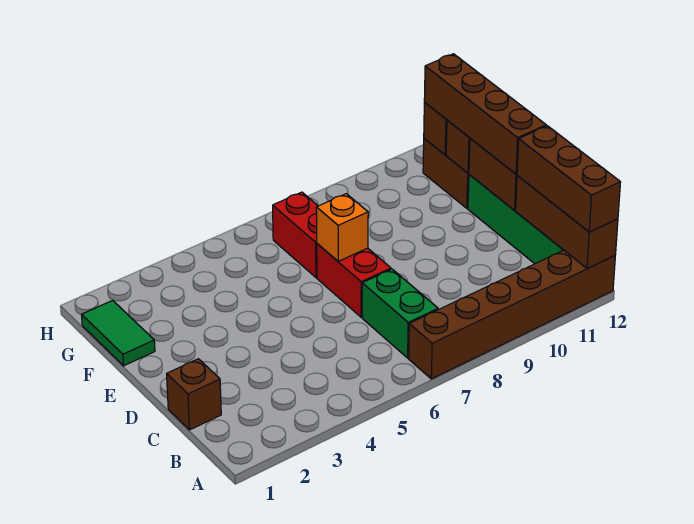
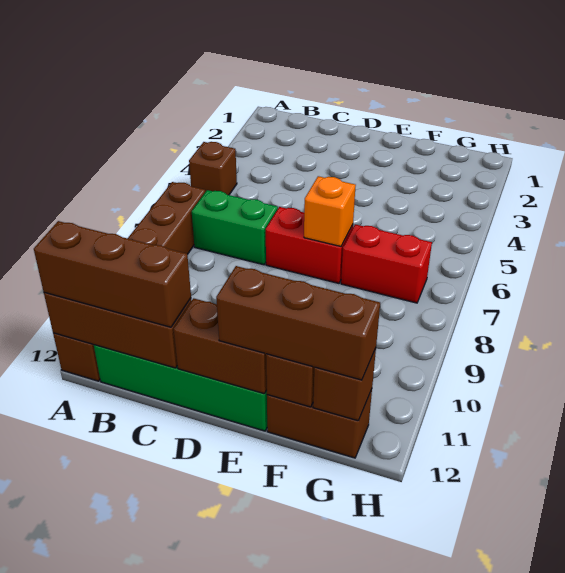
brown brick C1 level 1 -> brown brick A5 level 1
brown brick D12:G12 level 3 -> brown brick E12:G12 level 3
green tile F1:G1 level 1 -> none

